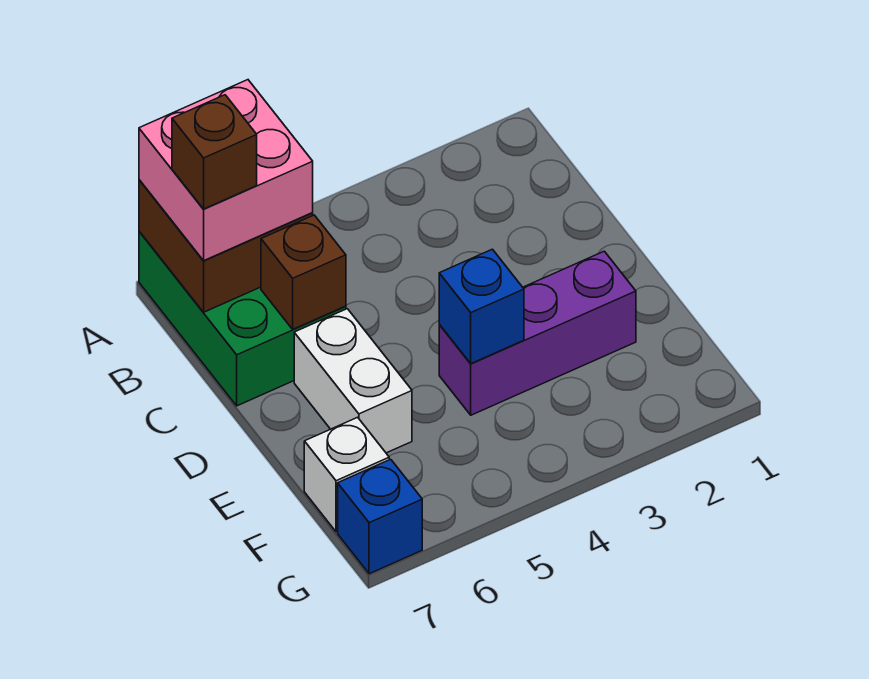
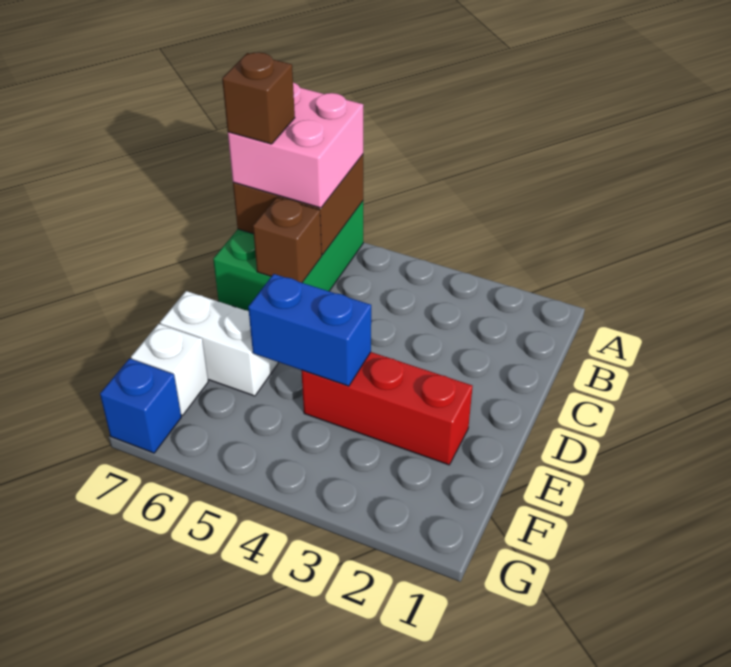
white brick D6:E6 level 1 -> white brick E6:E7 level 1
purple brick E2:E4 level 1 -> red brick E2:E4 level 1
blue brick E4 level 2 -> blue brick E4:E5 level 2

